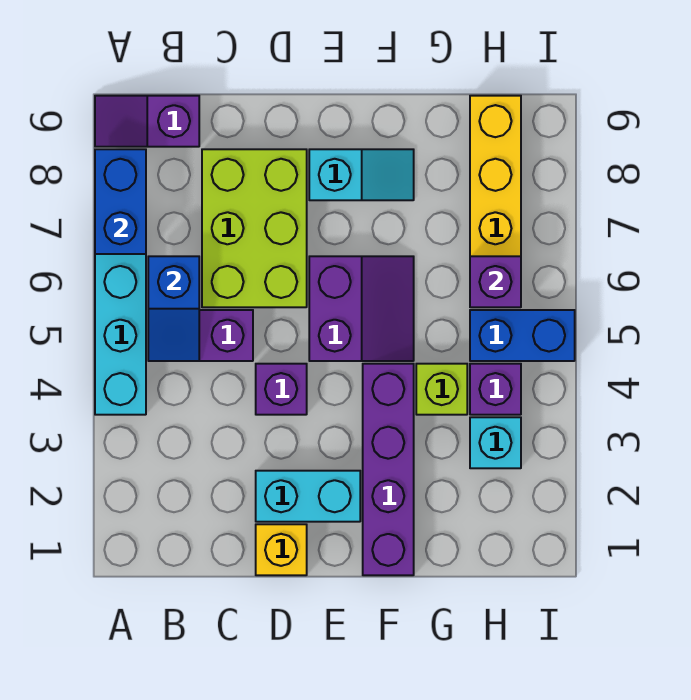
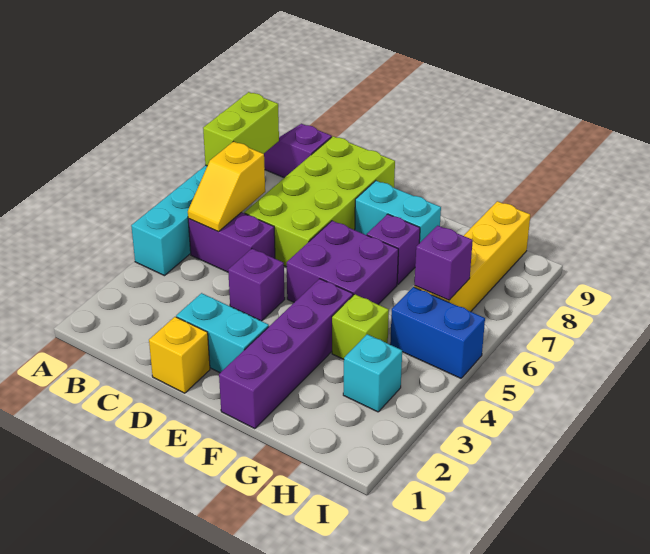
blue brick A7:A8 level 2 -> lime brick A7:A8 level 2
blue slope B5:B6 level 2 top 6 -> yellow slope B5:B6 level 2 top 6
lime brick C6:D8 level 1 -> lime brick C6:D9 level 1
purple slope E5:F6 level 1 top E -> purple brick E5:F6 level 1
cyan slope E8:F8 level 1 top E -> cyan brick E8:F8 level 1
purple brick H4 level 1 -> purple brick F7 level 1

